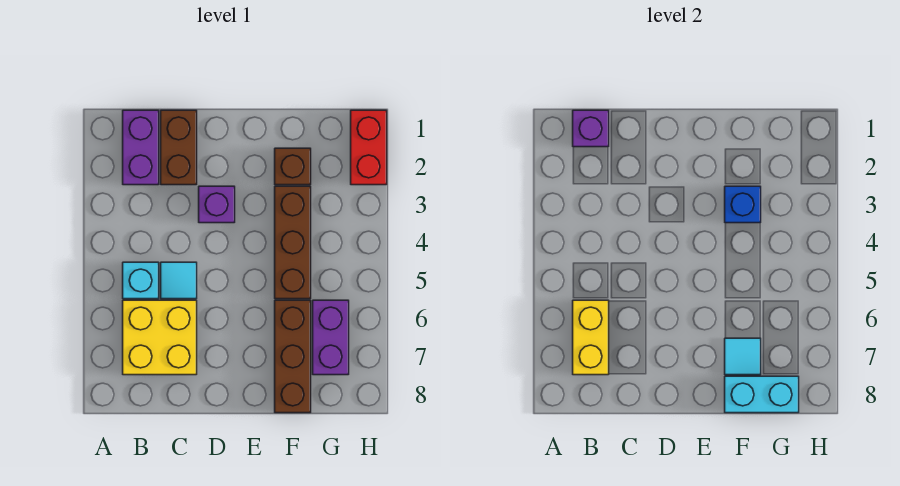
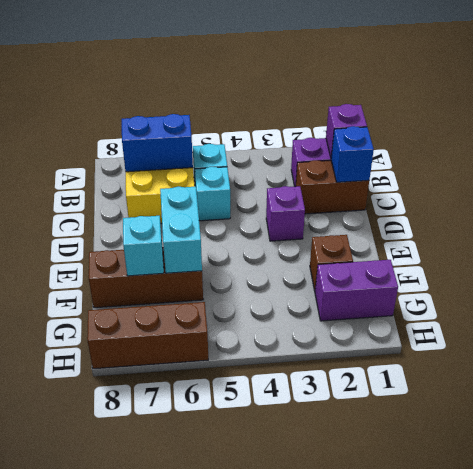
yellow brick B6:B7 level 2 -> blue brick B6:B7 level 2
cyan tile C5 level 1 -> cyan brick C5 level 1
brown brick F3:F5 level 1 -> brown brick H6:H8 level 1
blue brick F3 level 2 -> blue brick C1 level 2
cyan tile F7 level 2 -> cyan brick F7 level 2
cyan brick F8:G8 level 2 -> cyan brick E6:F6 level 2
purple brick G6:G7 level 1 -> purple brick G1:G2 level 1
red brick H1:H2 level 1 -> none

